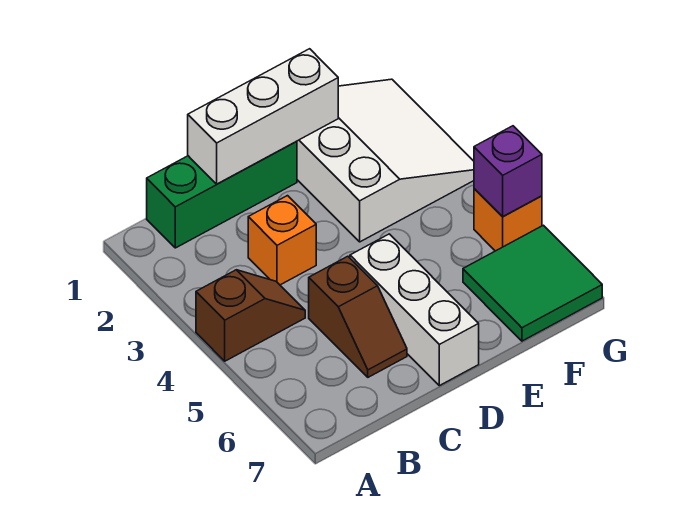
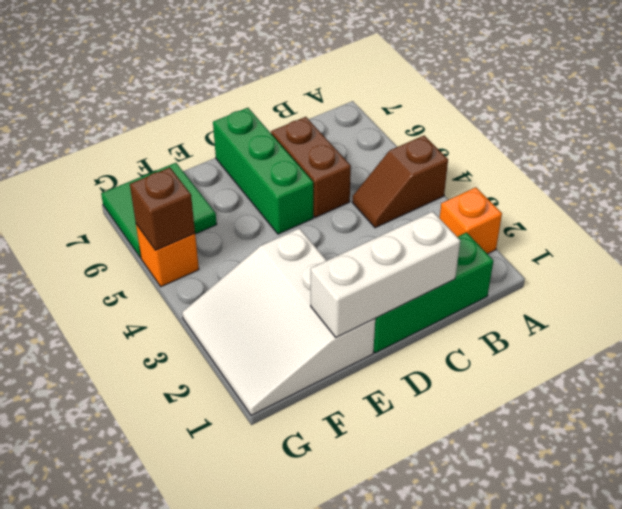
orange brick C3 level 1 -> orange brick A2 level 1
brown slope C5:C6 level 1 top 5 -> brown brick C5:C6 level 1
white brick D5:D7 level 1 -> green brick D5:D7 level 1
purple brick G5 level 2 -> brown brick G5 level 2

